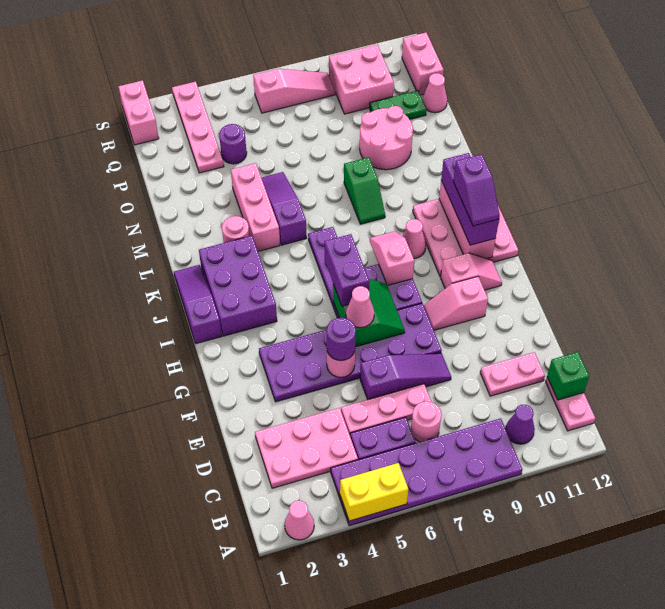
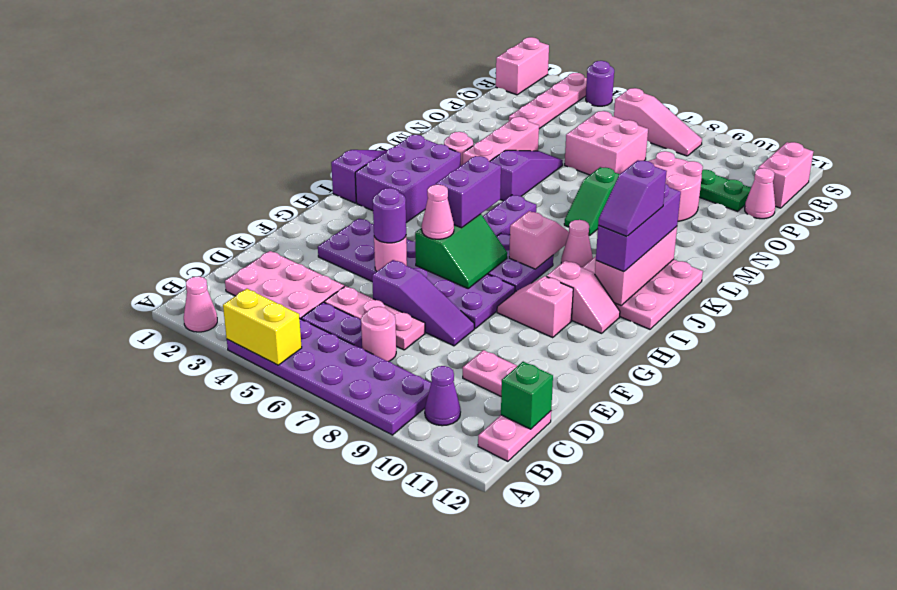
purple round brick P4 level 1 -> purple round brick S4 level 1
pink brick Q9:R10 level 1 -> pink brick O6:P7 level 1

